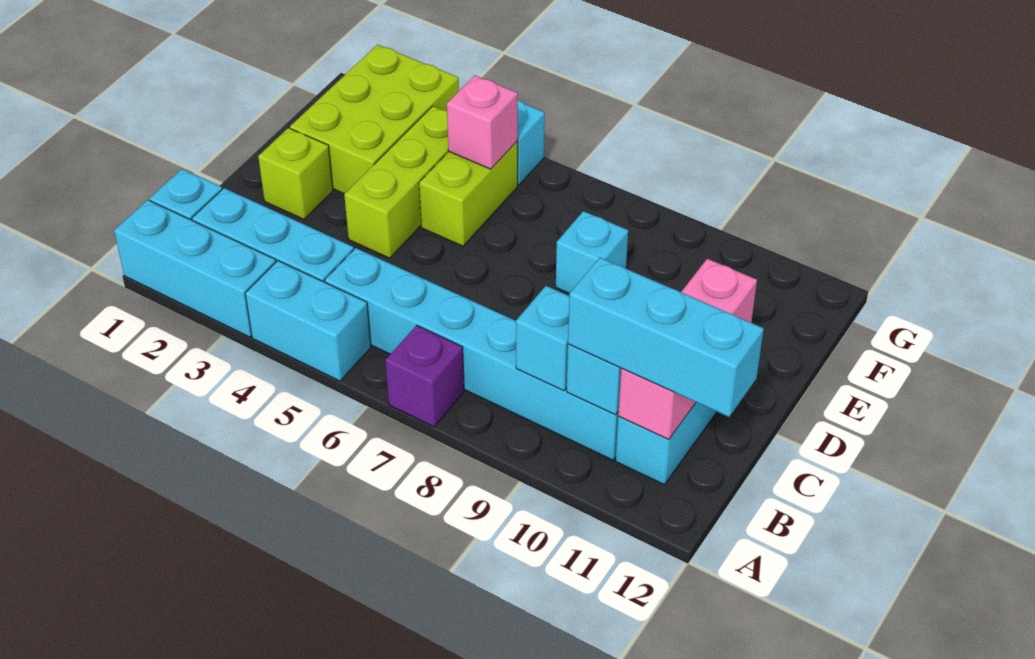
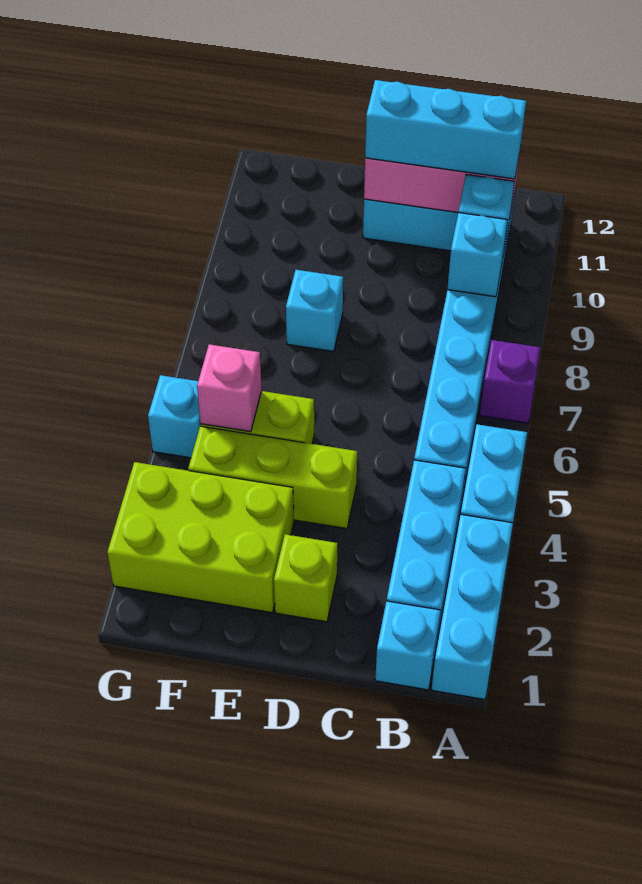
cyan brick B10:B12 level 3 -> cyan brick B11:D11 level 3

